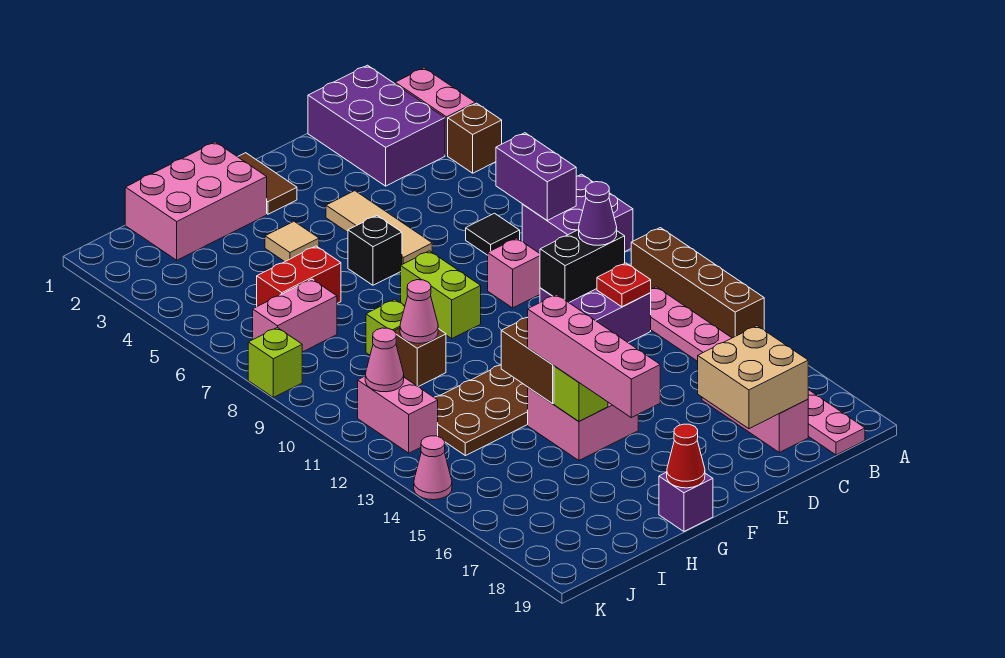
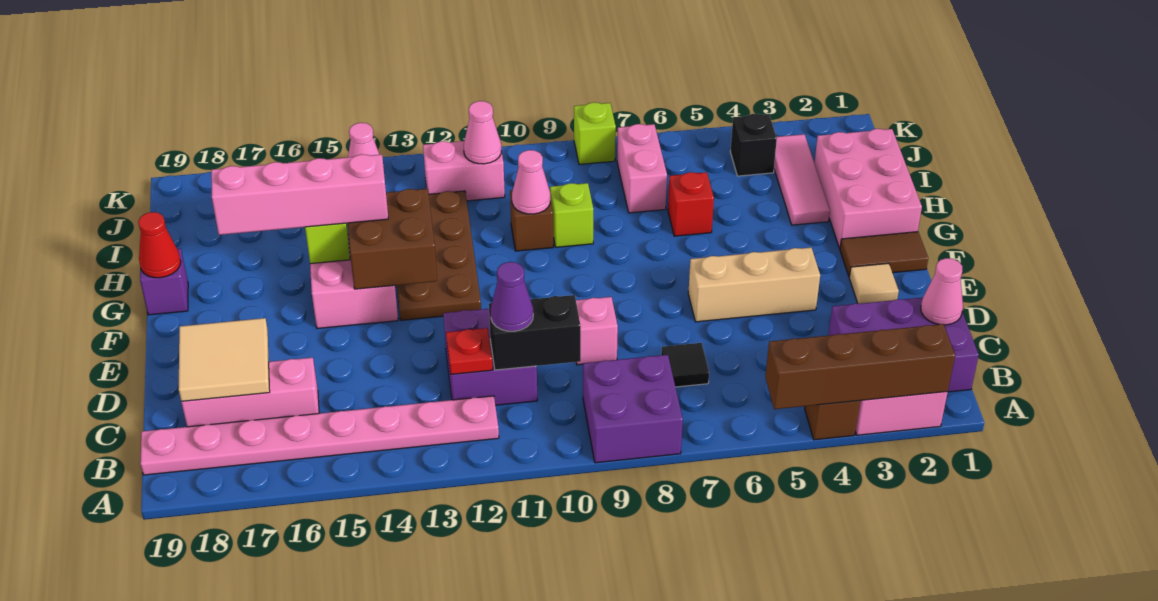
brown brick A11:A14 level 1 -> brown brick A2:A5 level 2
purple brick B7:B8 level 2 -> none
none -> pink cone C1 level 2
black brick C11:D11 level 2 -> black brick C10:C11 level 2
tan brick C17:D18 level 2 -> tan tile C17:D18 level 2
tan tile E4:E6 level 1 -> tan brick E4:E6 level 1
black brick F6 level 1 -> black brick J4 level 1
lime brick F8:F9 level 1 -> none
tan tile G4 level 1 -> tan tile E2 level 1
none -> pink tile H3:J3 level 1
red brick H6:I6 level 1 -> red brick H6 level 1

